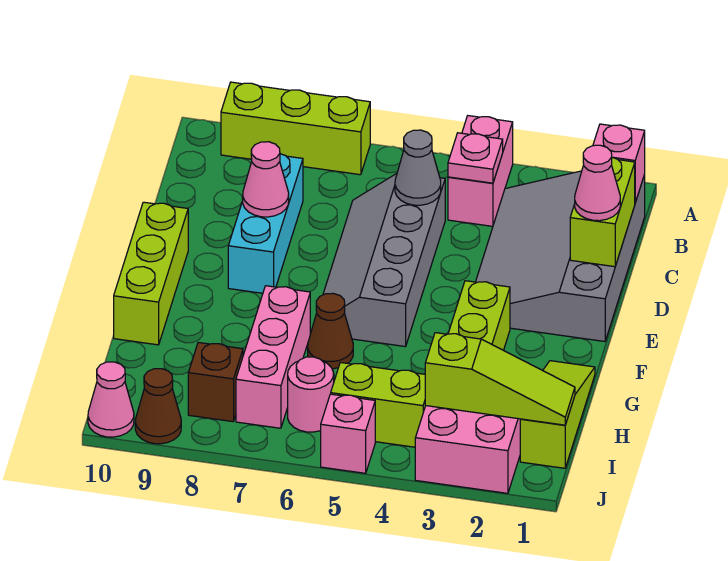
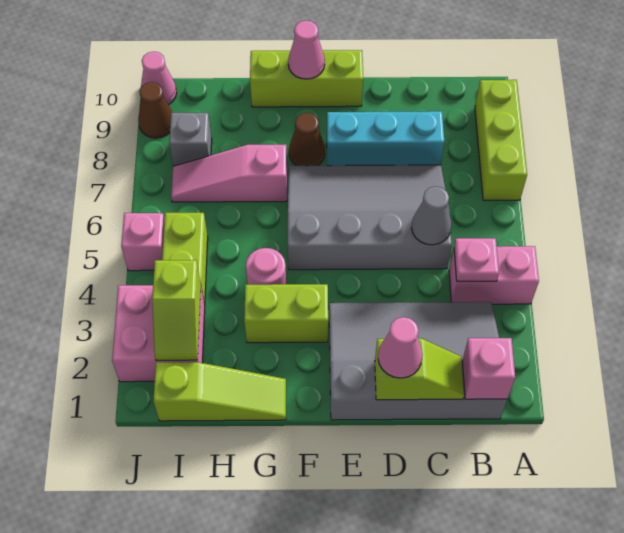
lime brick C1:D1 level 2 -> lime slope C1:D1 level 2 top D
grey slope C5:F6 level 1 top 5 -> grey slope C5:F7 level 1 top 5
pink cone D8 level 2 -> pink cone F10 level 2
brown cone G6 level 1 -> brown cone F8 level 1
pink brick G7:I7 level 1 -> pink slope G7:I7 level 1 top G
lime slope I1:I3 level 2 top 3 -> lime slope I2:I3 level 2 top 3
pink round brick I6 level 1 -> pink round brick G4 level 1
brown brick I8 level 1 -> grey brick I8 level 1

